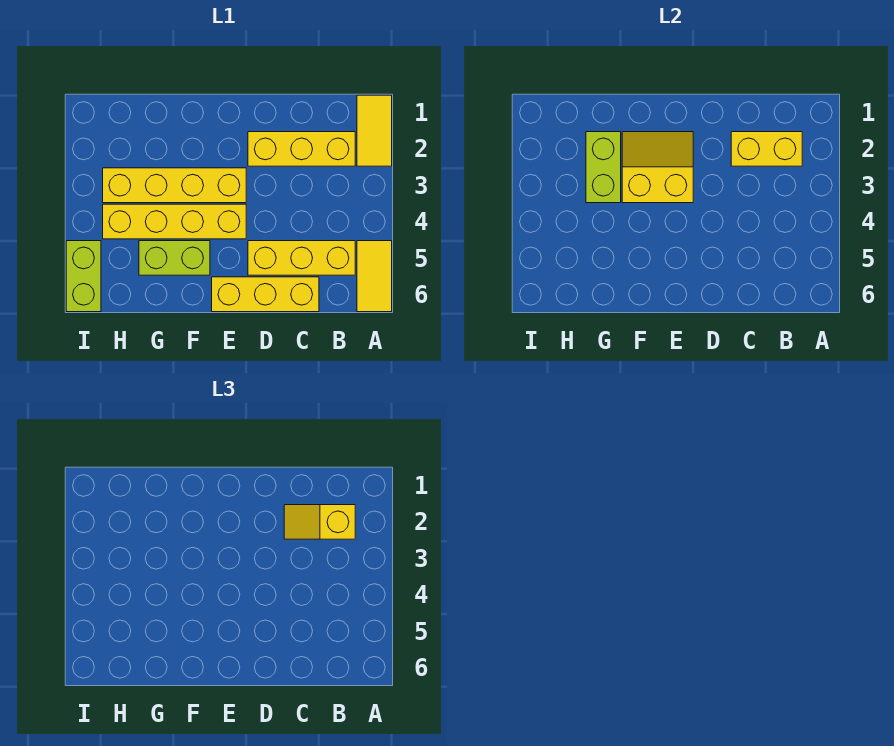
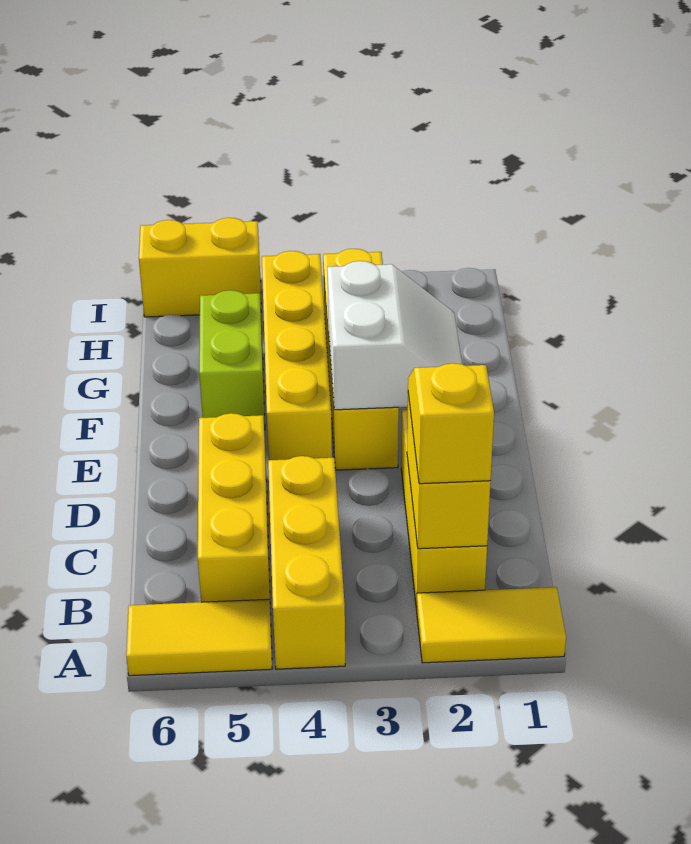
yellow brick C6:E6 level 1 -> yellow brick A4:C4 level 1
yellow slope E2:F3 level 2 top 3 -> white slope E2:F3 level 2 top 3
lime brick G2:G3 level 2 -> none
lime brick I5:I6 level 1 -> yellow brick I5:I6 level 1

